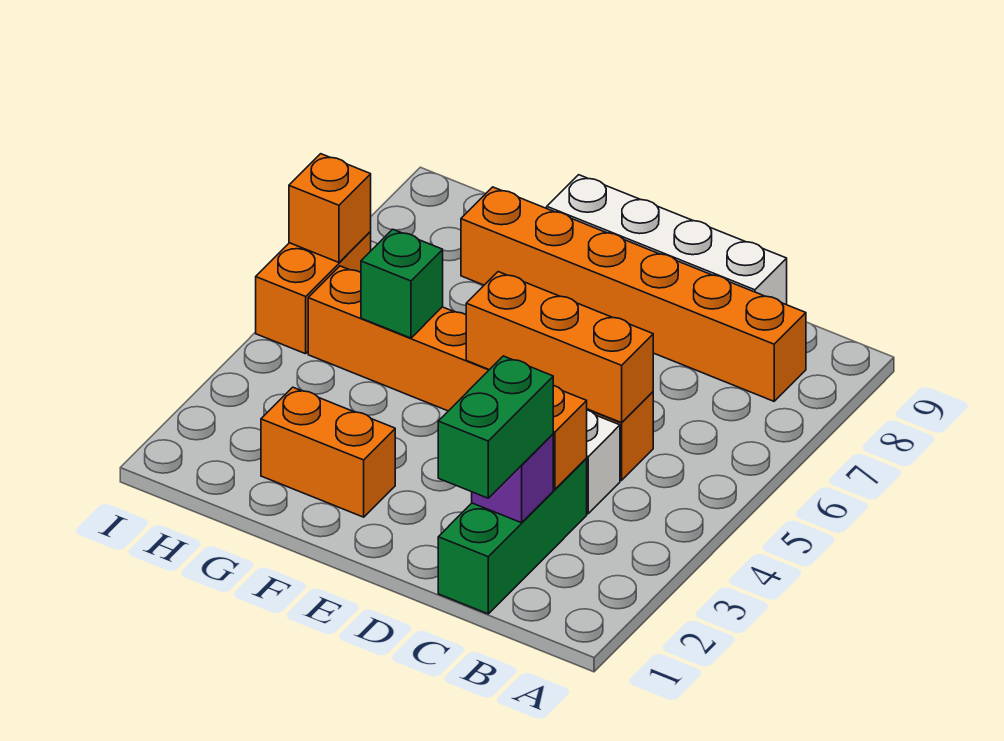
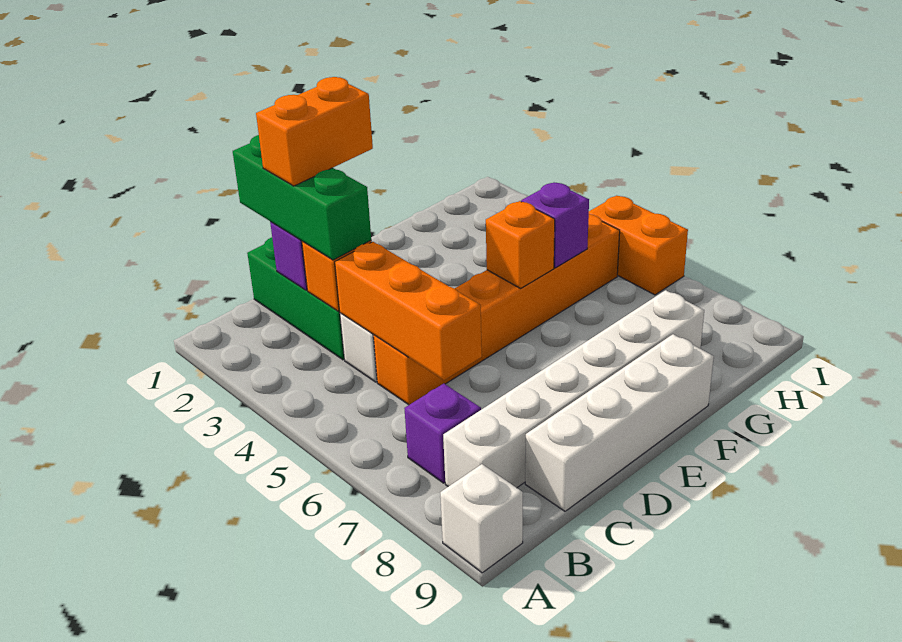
none -> white brick A9 level 1
none -> purple brick B7 level 1
orange brick B8:G8 level 1 -> white brick B8:G8 level 1
green brick C1:C2 level 3 -> green brick C1:C3 level 3
orange brick C5:E5 level 2 -> orange brick C4:C6 level 2
orange brick F2:G2 level 1 -> orange brick C2:D2 level 4
green brick G5 level 2 -> purple brick G5 level 2
orange brick I6 level 2 -> orange brick F5 level 2

